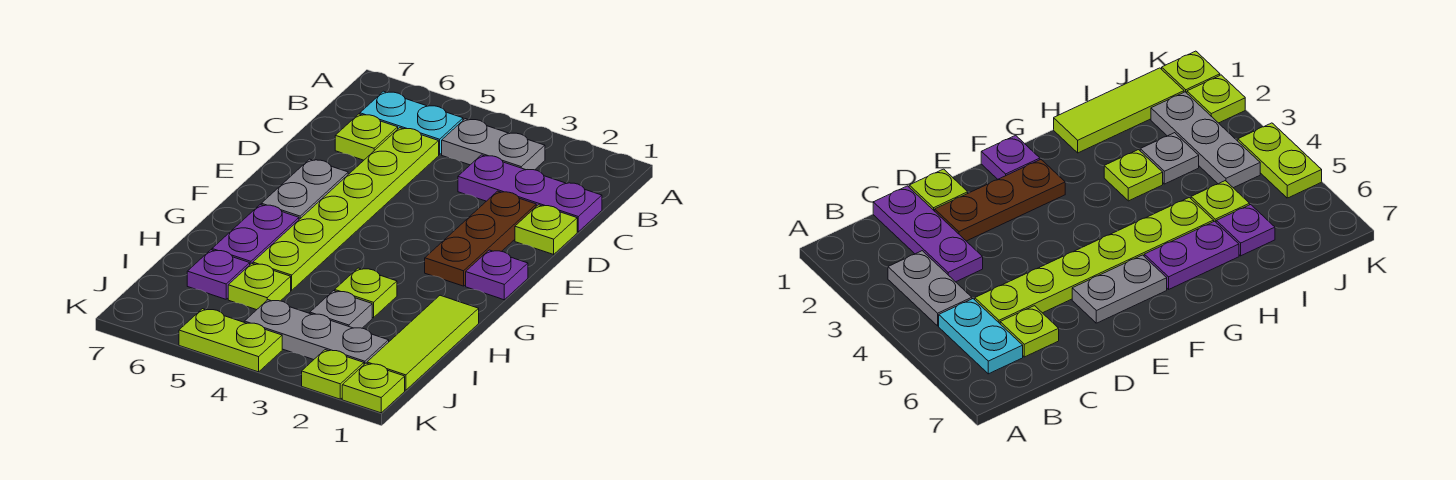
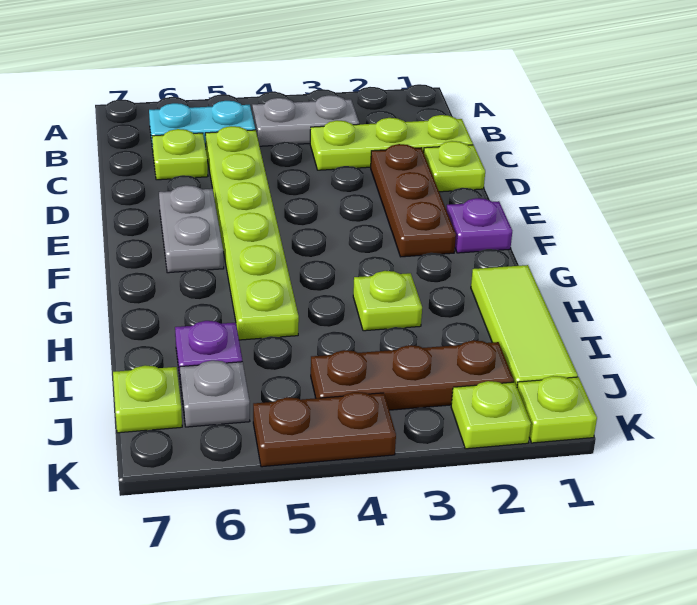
purple plate C1:C3 level 1 -> lime plate C1:C3 level 1
purple plate G6:H6 level 1 -> none
grey plate I3 level 1 -> grey plate J6 level 1
lime plate I5 level 1 -> lime plate J7 level 1
grey plate J2:J4 level 1 -> brown plate J2:J4 level 1
lime plate K4:K5 level 1 -> brown plate K4:K5 level 1

